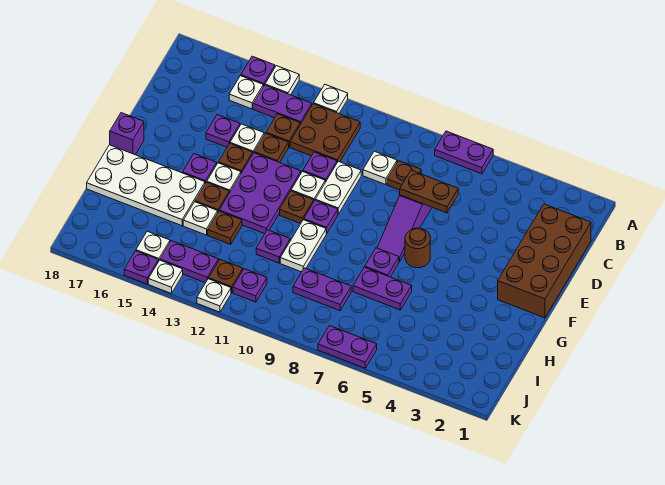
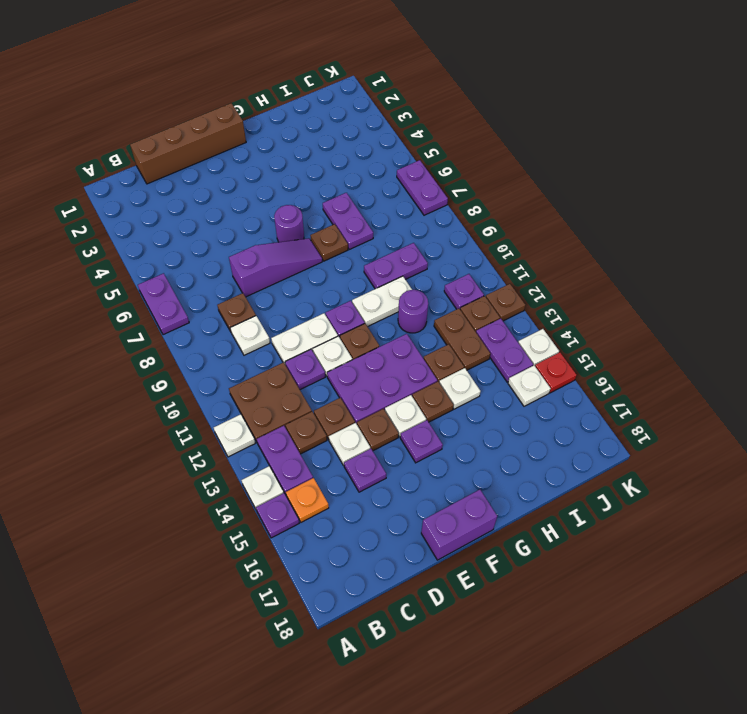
white plate B15 level 1 -> orange plate B15 level 1
brown brick C1:F2 level 1 -> brown brick C1:F1 level 1
brown plate D6:D7 level 2 -> brown plate I12:I13 level 1
brown round brick F6 level 1 -> purple round brick F6 level 1
purple brick F18 level 1 -> purple brick E18:F18 level 1
purple plate G7 level 1 -> brown plate G7 level 1
white plate G15:H18 level 1 -> none
purple plate H11 level 1 -> purple round brick H11 level 1
purple plate I8:I9 level 1 -> purple plate H9:I9 level 1
white plate K12 level 1 -> brown plate K12 level 1
purple plate K15 level 1 -> red plate K15 level 1

